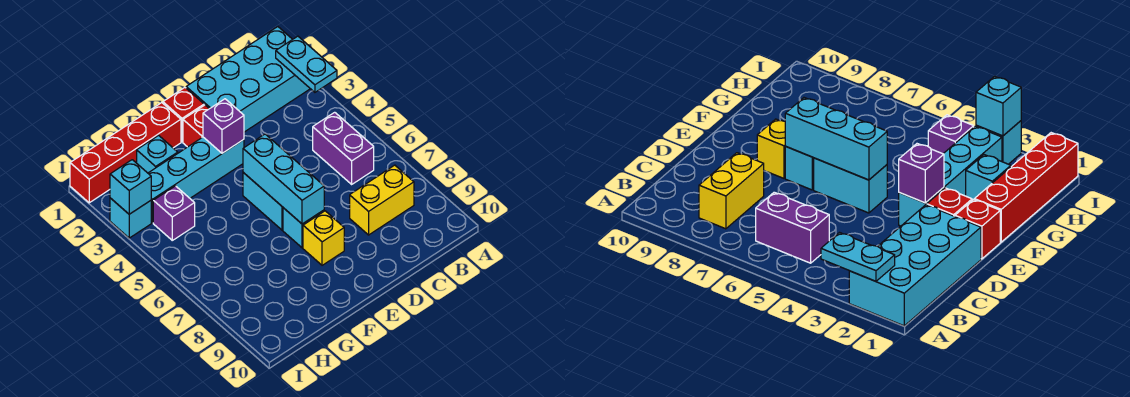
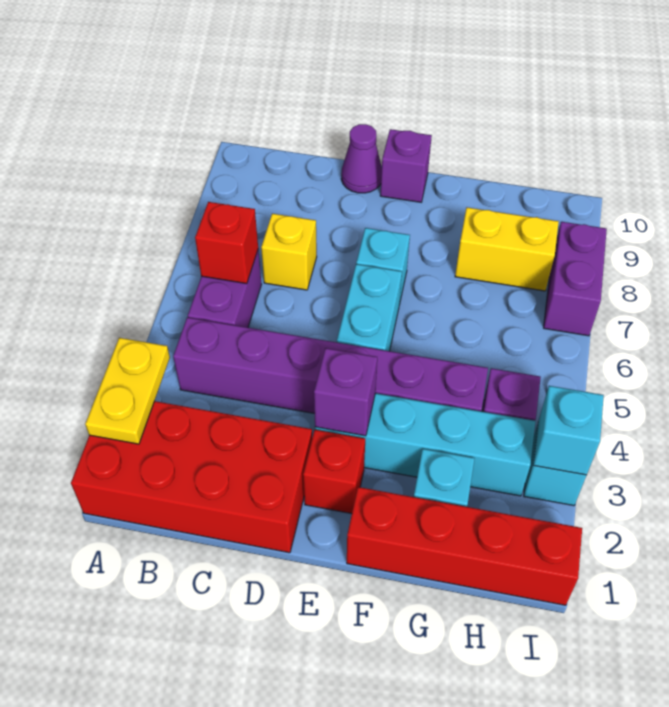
cyan brick A1:D2 level 1 -> red brick A1:D2 level 1
cyan plate A2:A3 level 2 -> yellow plate A2:A3 level 2
none -> purple brick B4:G4 level 1
yellow brick B8:C8 level 1 -> yellow brick G8:H8 level 1
none -> purple cone D10 level 1
red brick E1 level 1 -> red brick B6 level 2
cyan brick E5:E7 level 2 -> none
yellow brick E8 level 1 -> yellow brick C7 level 1
none -> purple brick E10 level 1
none -> purple brick I7:I8 level 1

